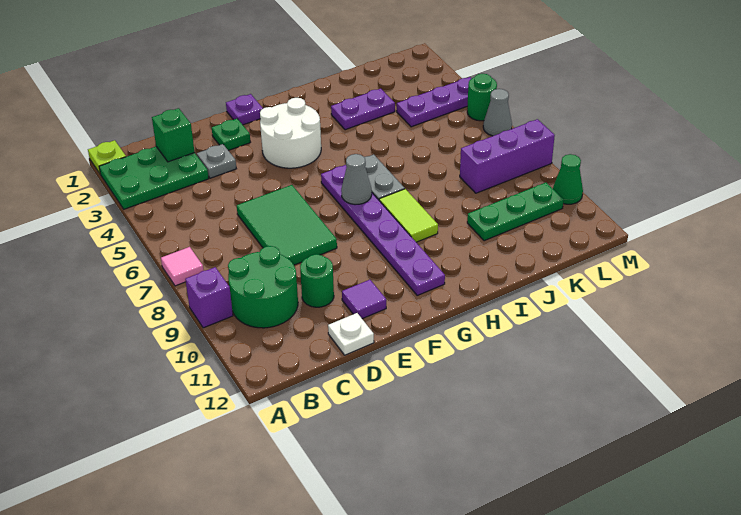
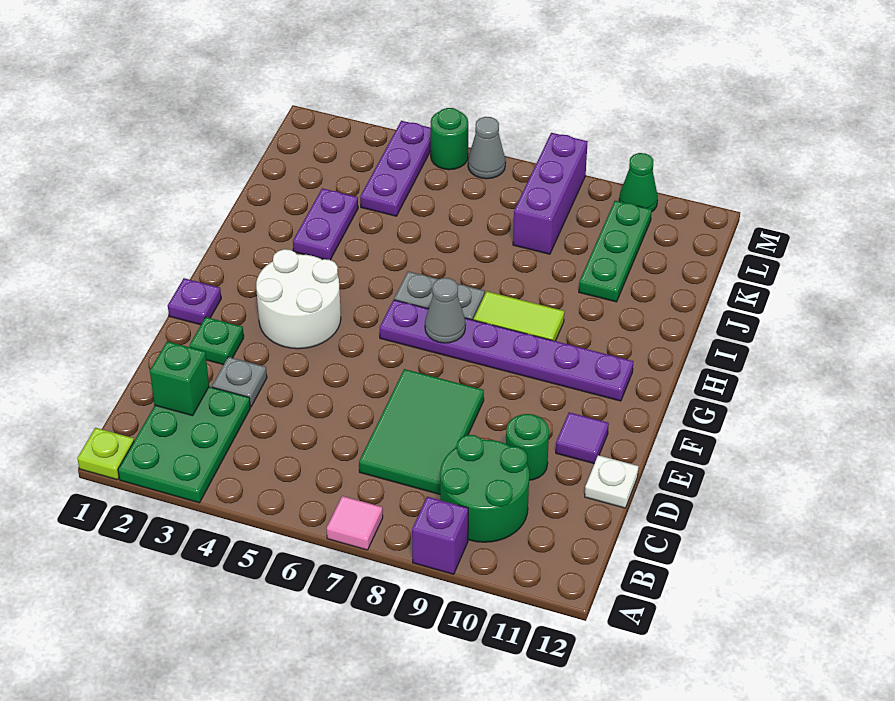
green tile D6:E8 level 1 -> green tile C7:E8 level 1

